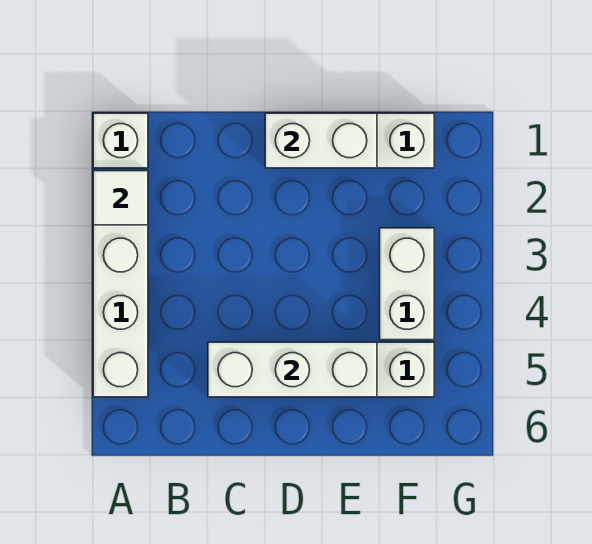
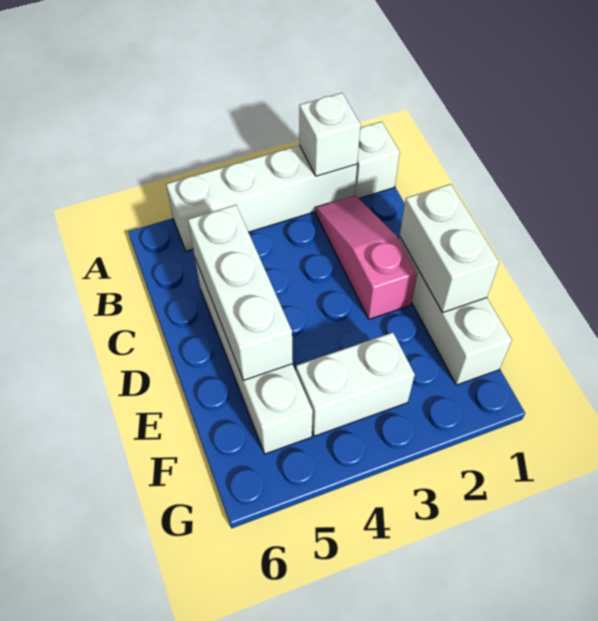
white tile A2 level 2 -> white brick A2 level 2
none -> pink slope B2:D2 level 1 top D

